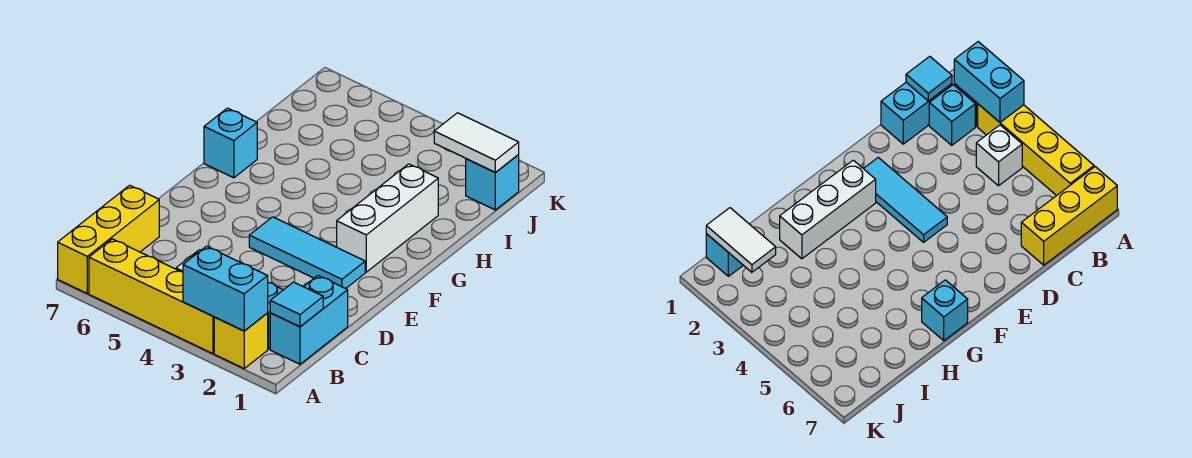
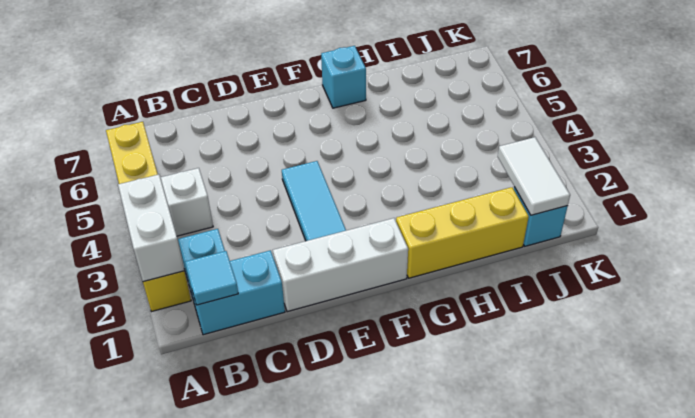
cyan brick A2:A3 level 2 -> white brick A2:A3 level 2
yellow brick A7:C7 level 1 -> yellow brick G1:I1 level 1
white brick F2:H2 level 1 -> white brick D1:F1 level 1

